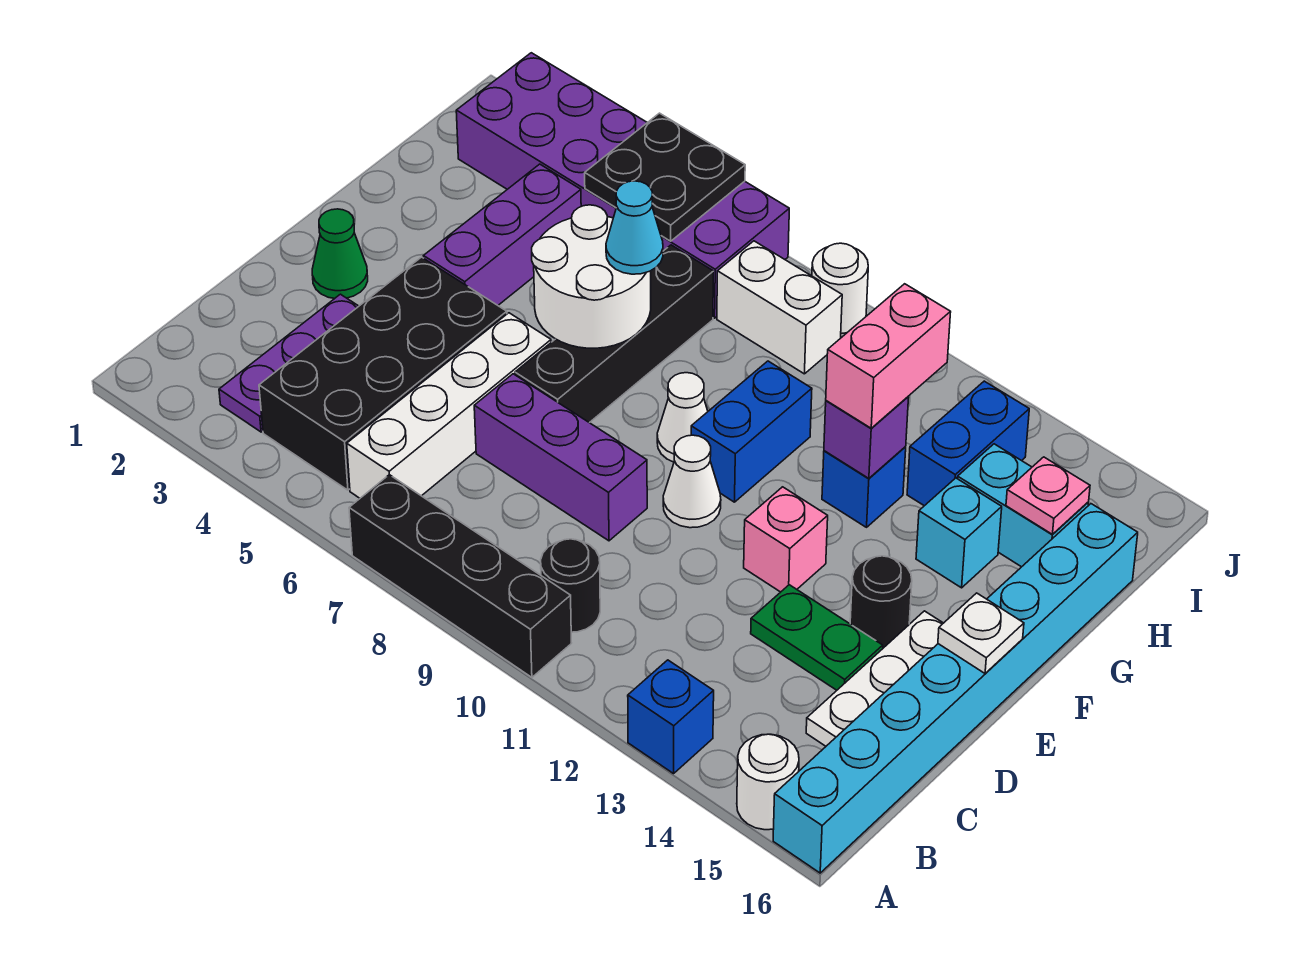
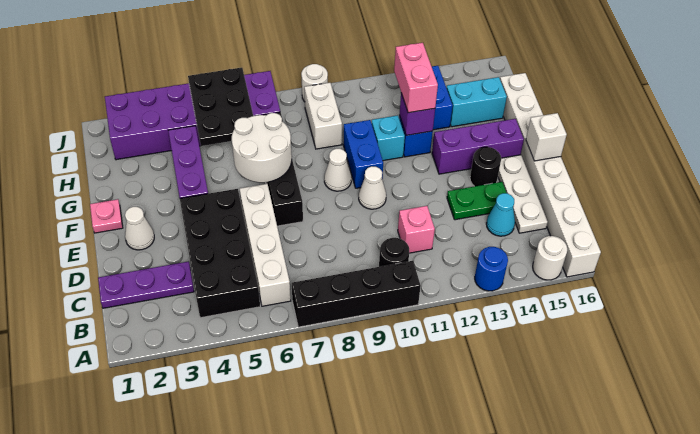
blue brick A13 level 1 -> blue round brick A13 level 1
cyan brick A16:H16 level 1 -> white brick A16:H16 level 1
purple plate B3:D3 level 1 -> purple plate C1:C3 level 1
purple brick D7:D9 level 1 -> purple brick F13:F15 level 1
green cone E2 level 1 -> white cone E2 level 1
pink brick E12 level 1 -> pink brick C11 level 1
white plate E16 level 2 -> white brick E16 level 2
cyan cone G7 level 3 -> cyan cone C14 level 1
cyan brick G14 level 1 -> cyan brick G11 level 1
pink plate H15 level 2 -> pink plate F1 level 1
black plate I5:J6 level 2 -> black plate H5:J6 level 2
white brick I8:I9 level 1 -> white brick H9:I9 level 1

